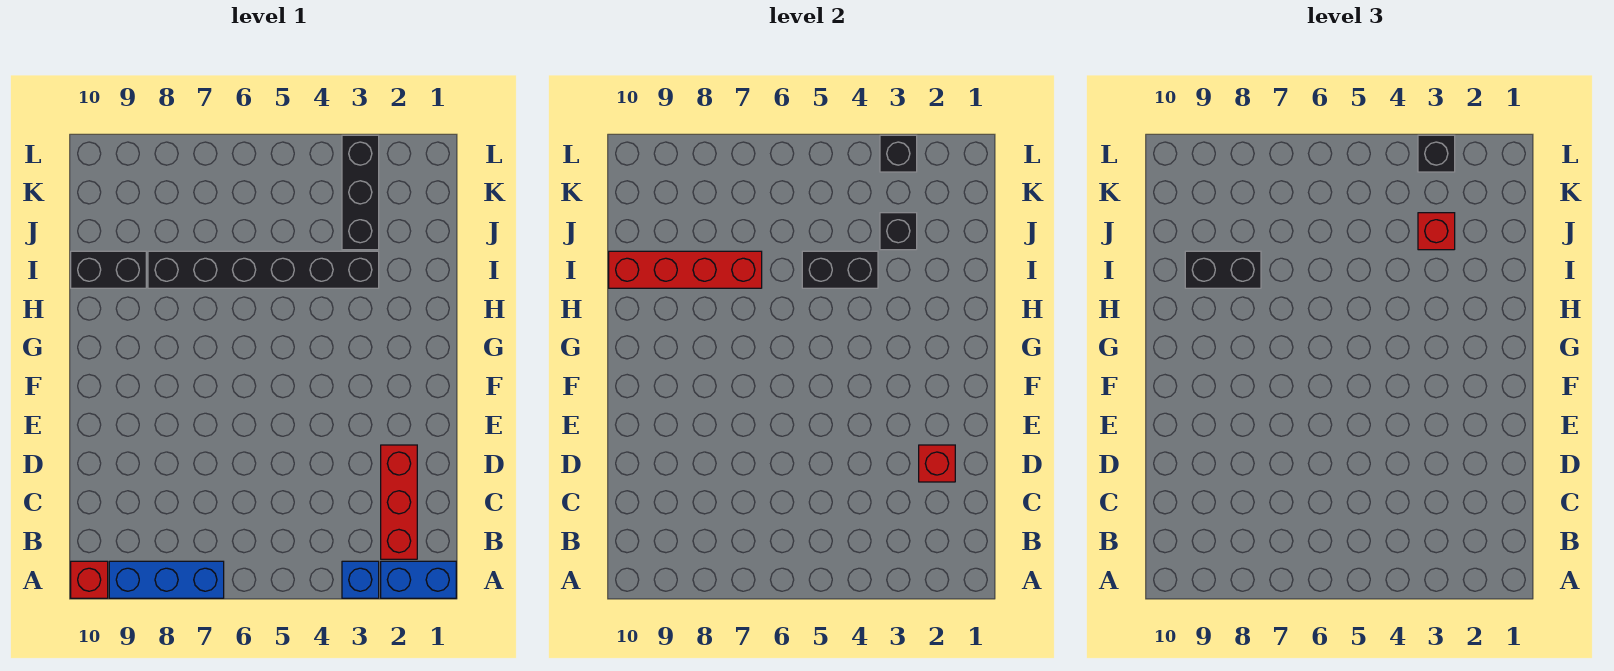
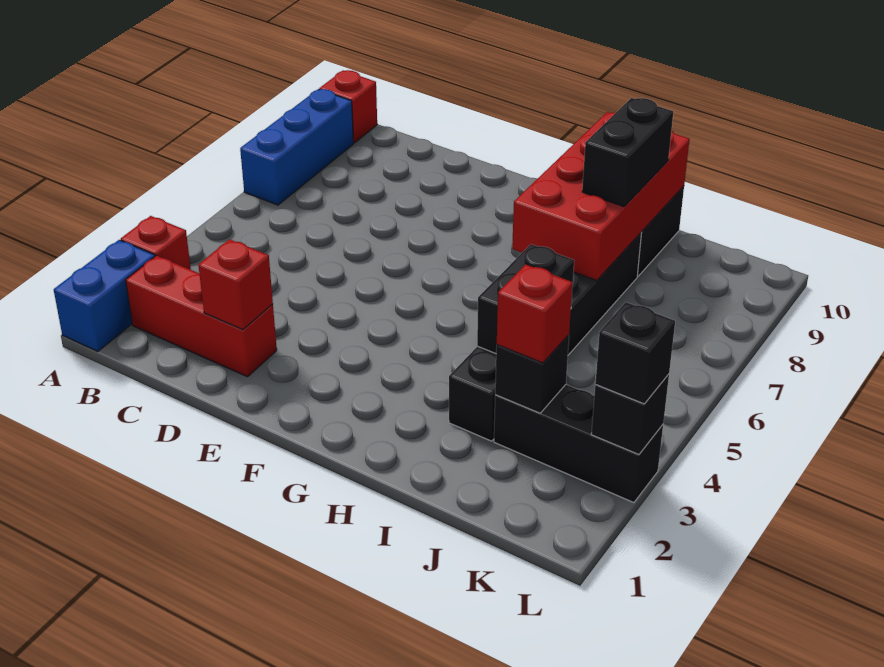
blue brick A3 level 1 -> red brick A3 level 1
red brick I7:I10 level 2 -> red brick H7:I10 level 2

